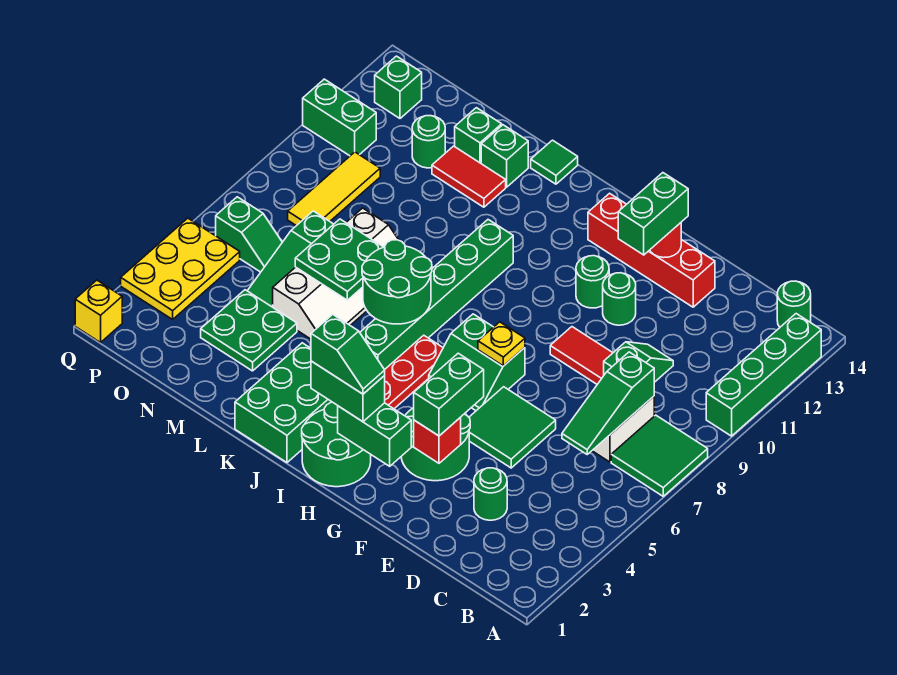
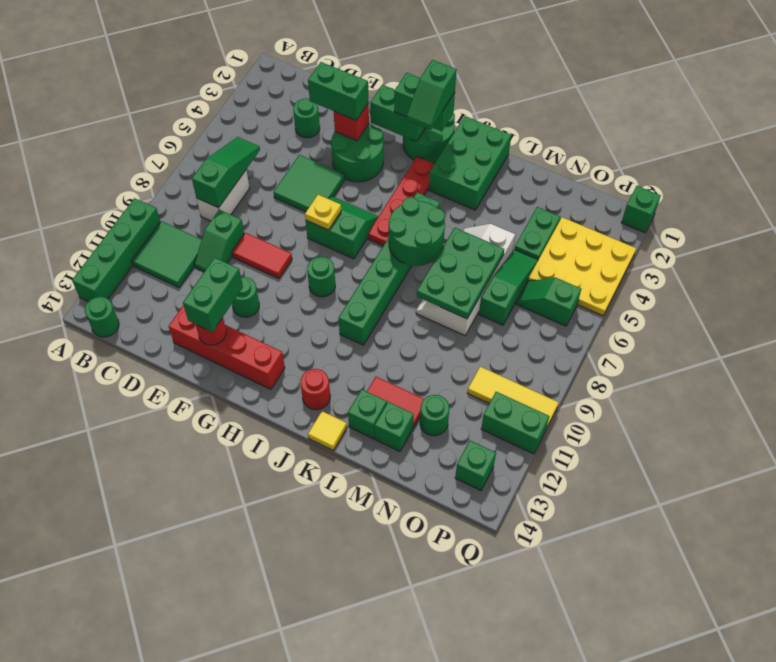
green tile A7:B8 level 1 -> green tile B10:C11 level 1
green brick F3:F4 level 3 -> green brick E3:F3 level 3
green round brick G11 level 1 -> green round brick H9 level 1
green slope H2:I2 level 4 top I -> green slope I2:I3 level 4 top 2
none -> red round brick J13 level 1
green tile K14 level 1 -> yellow tile K14 level 1
green plate L6:M7 level 2 -> green plate L6:M8 level 2
green plate M3:N4 level 1 -> green plate N3:N4 level 1
yellow tile O8:O10 level 1 -> yellow tile O10:Q10 level 1
yellow plate P3:Q5 level 1 -> yellow plate O3:Q5 level 1
yellow brick Q1 level 1 -> green brick Q1 level 1

